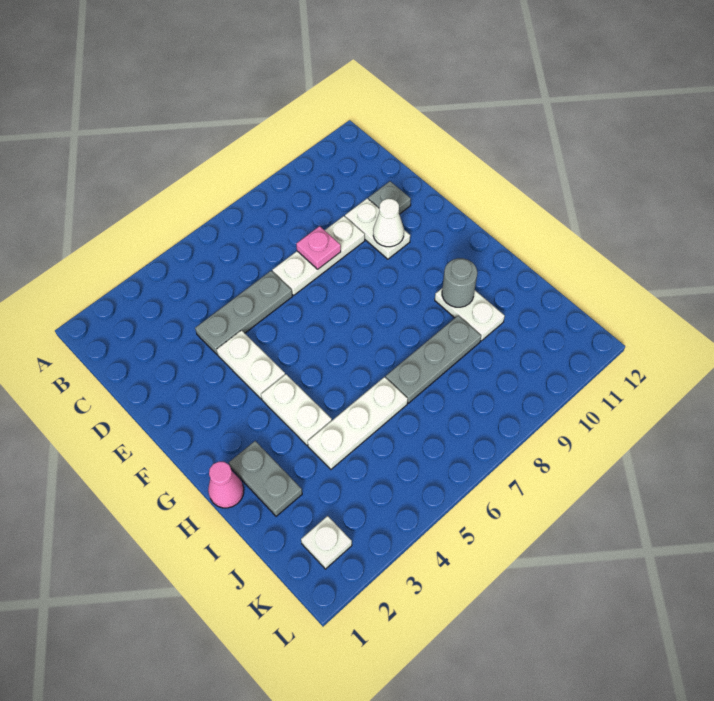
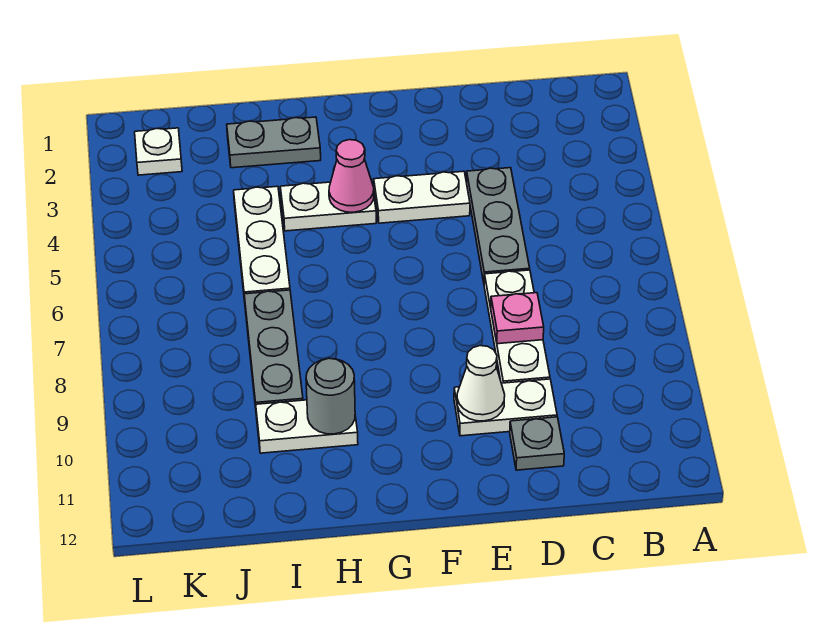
pink cone H1 level 1 -> pink cone G4 level 2

